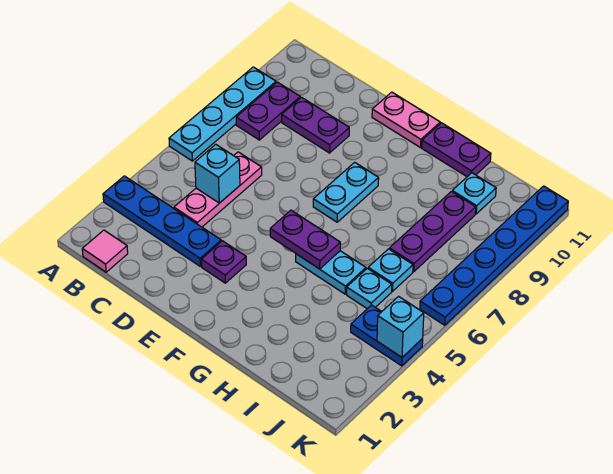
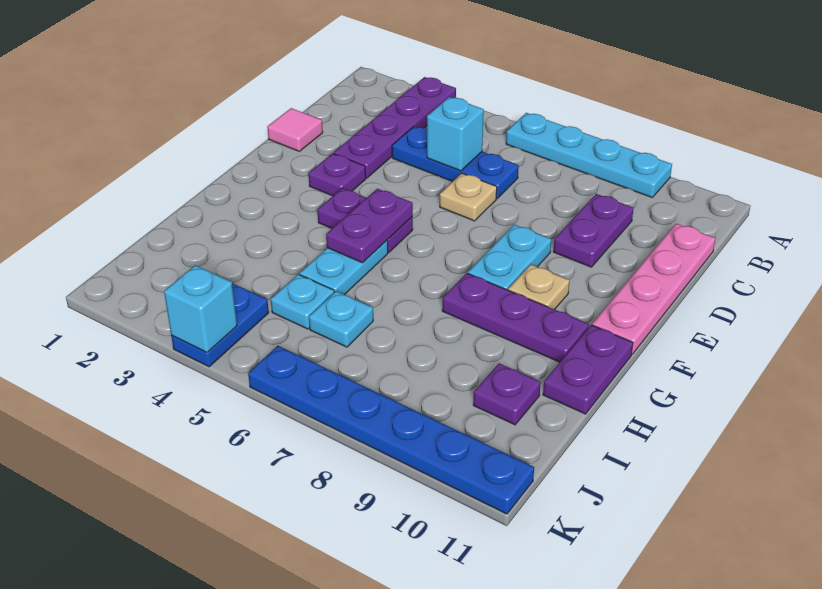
blue plate A3:D3 level 1 -> purple plate A3:D3 level 1
pink tile B1 level 1 -> pink tile D1 level 1
purple plate B8:B9 level 1 -> purple plate F4:F5 level 1
pink plate C4:C6 level 1 -> blue plate C4:C6 level 1
none -> tan plate D6 level 1
pink plate E11:F11 level 1 -> pink plate C11:F11 level 1
cyan plate F7:F8 level 1 -> cyan plate E8:F8 level 1
none -> tan plate F9 level 1
purple plate I7:I9 level 1 -> purple plate G8:G10 level 1
cyan plate I10 level 1 -> purple plate I10 level 1

